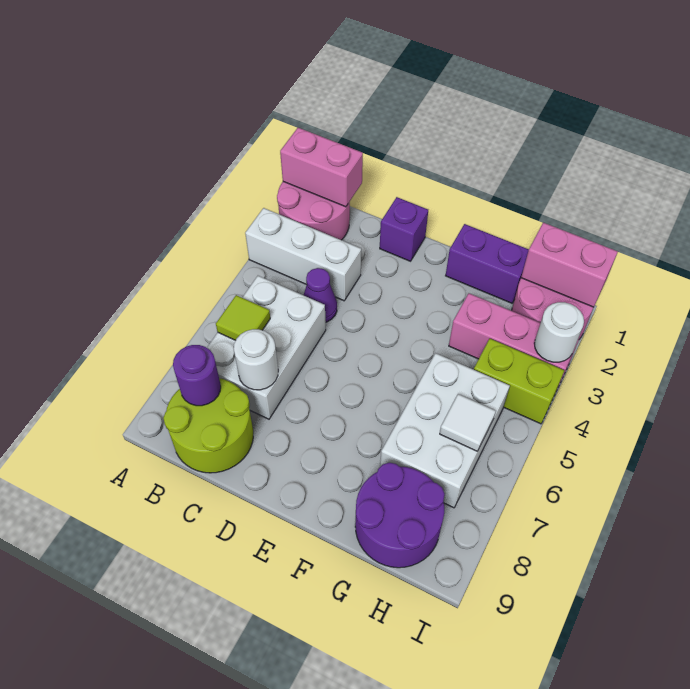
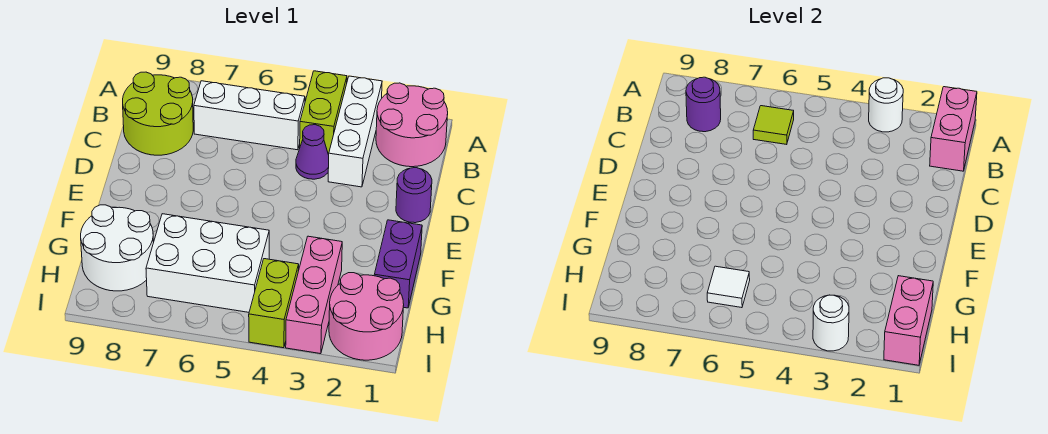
none -> lime brick A4:B4 level 1
white brick B5:C7 level 1 -> white brick B5:B7 level 1
white round brick C7 level 2 -> white round brick A3 level 2
purple brick D1 level 1 -> purple round brick D1 level 1
purple round brick G8:H9 level 1 -> white round brick G8:H9 level 1

